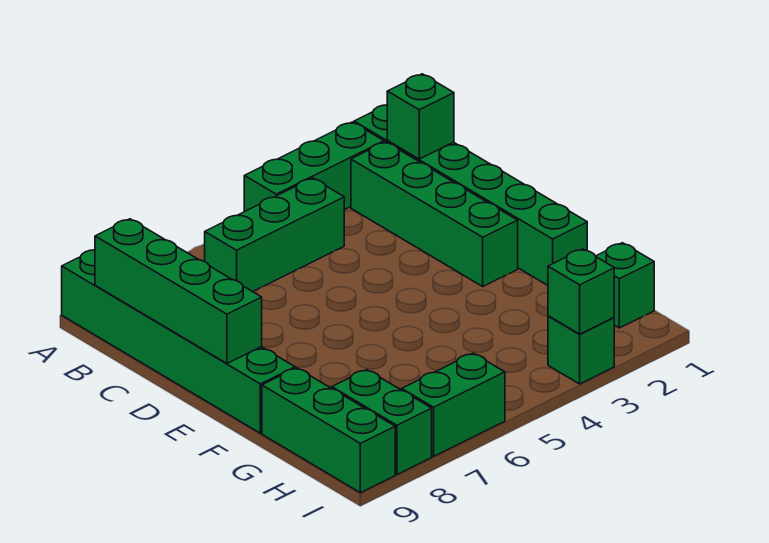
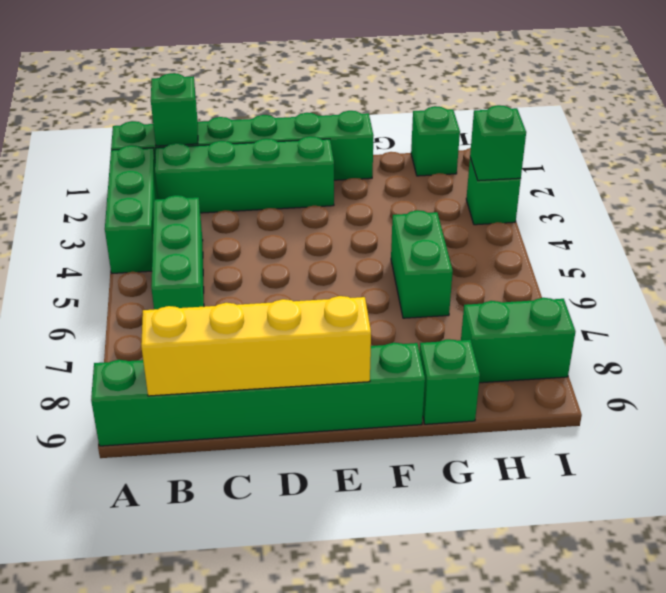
green brick B9:E9 level 2 -> yellow brick B9:E9 level 2
green brick G9:I9 level 1 -> green brick G9 level 1
green brick I6:I7 level 1 -> green brick G5:G6 level 1

